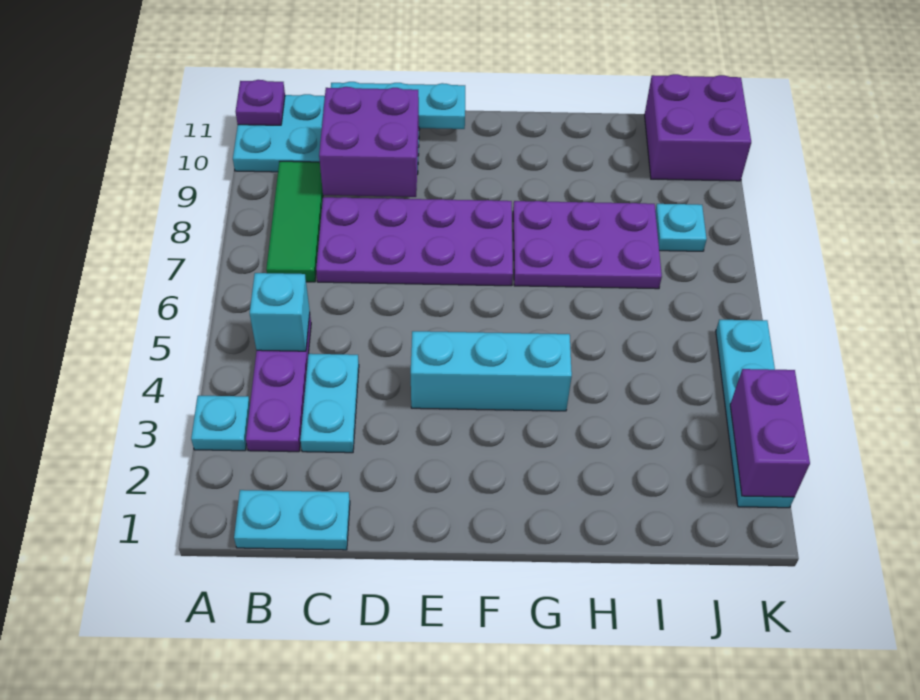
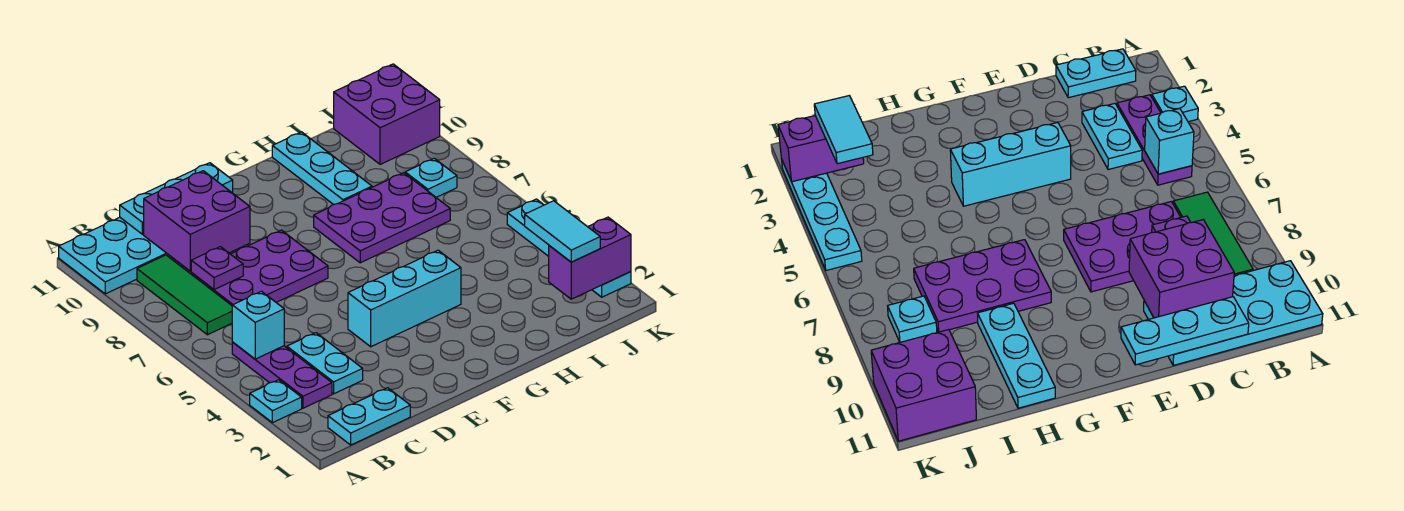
purple plate A11 level 2 -> purple plate C8 level 2
purple plate C7:F8 level 1 -> purple plate C7:E8 level 1
none -> cyan plate H9:H11 level 1
none -> cyan tile J2:J3 level 3
purple brick K2:K3 level 2 -> purple brick J2:K2 level 2

